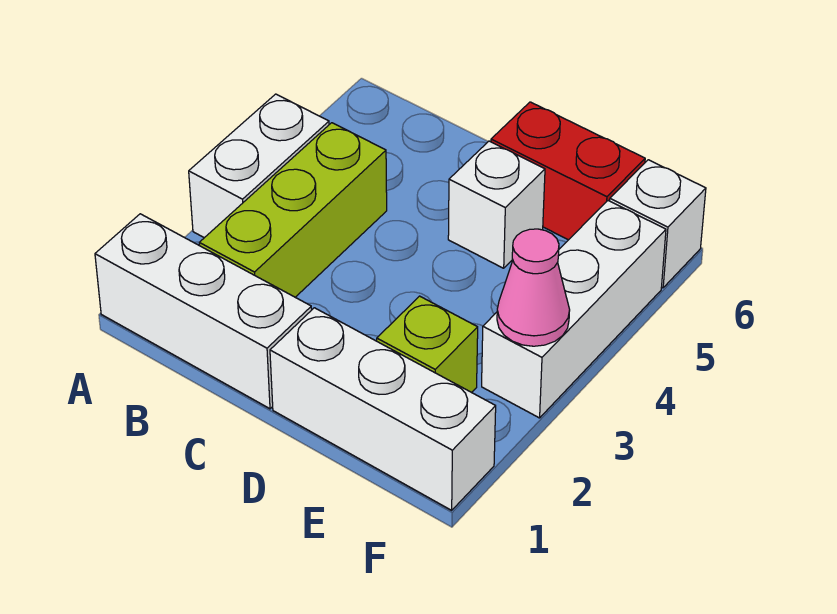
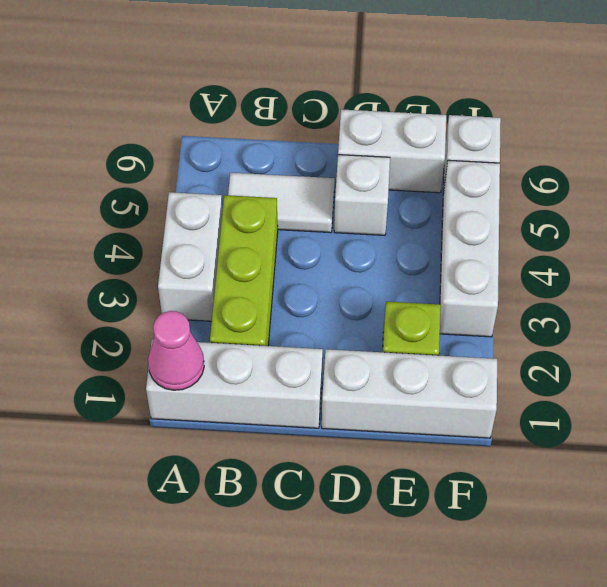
none -> white tile B5:C5 level 1
red brick D6:E6 level 1 -> white brick D6:E6 level 1
pink cone F3 level 2 -> pink cone A1 level 2

